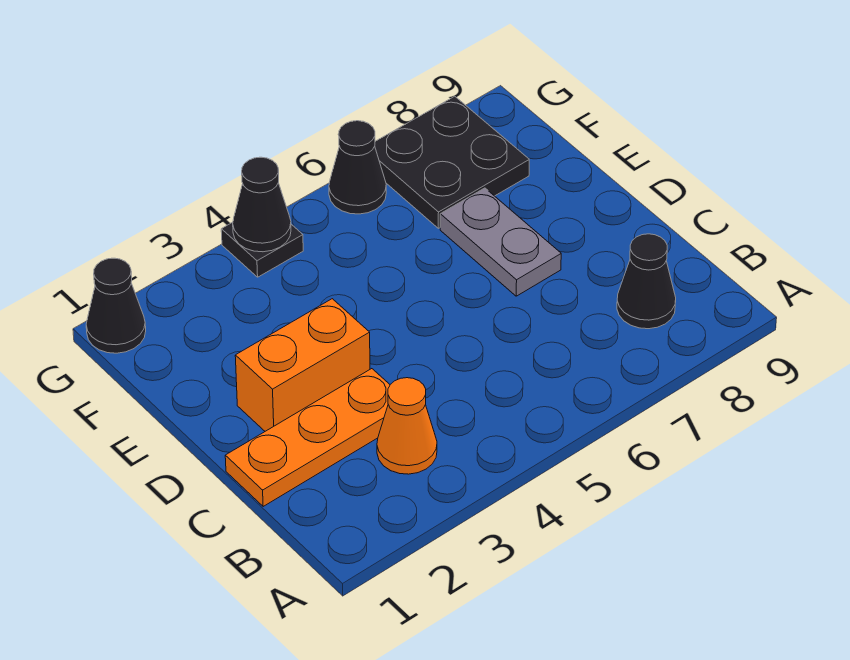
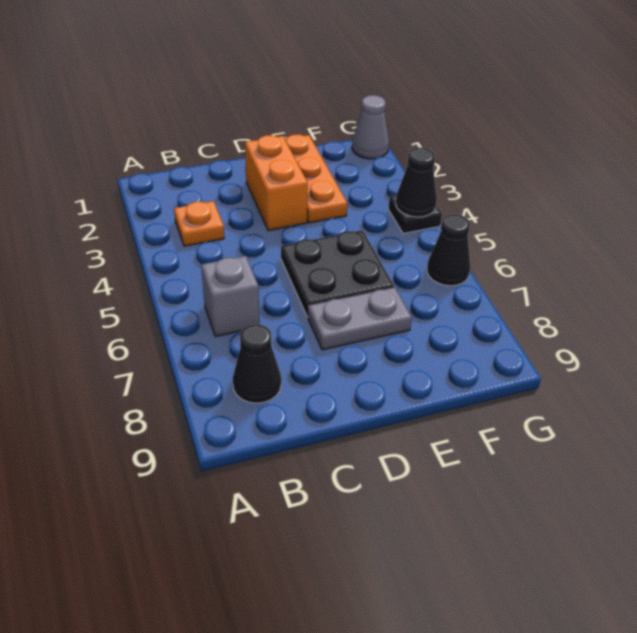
orange cone B3 level 1 -> orange plate B3 level 1
none -> grey brick B6 level 1
orange plate C1:C3 level 1 -> orange plate E1:E3 level 1
black plate F7:G8 level 1 -> black plate D5:E6 level 1
black cone G1 level 1 -> grey cone G1 level 1

